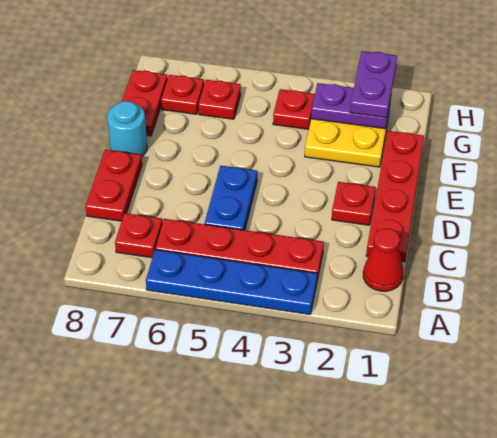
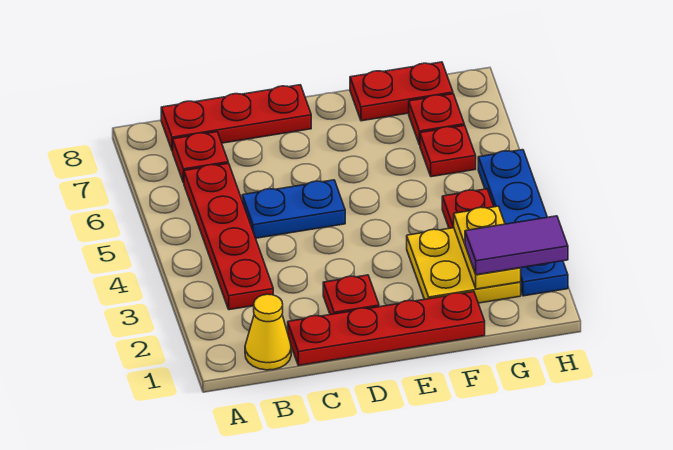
blue plate A3:A6 level 1 -> blue plate H2:H5 level 1
red cone B1 level 1 -> yellow cone B1 level 1
red plate C8:D8 level 1 -> red plate B8:D8 level 1
cyan round brick E8 level 1 -> none
purple plate G2:G3 level 2 -> yellow plate G2:G3 level 2
purple plate G2:H2 level 3 -> purple tile G2:H2 level 3

